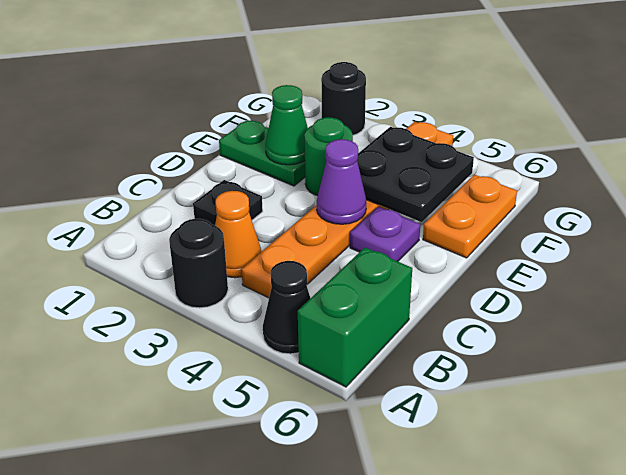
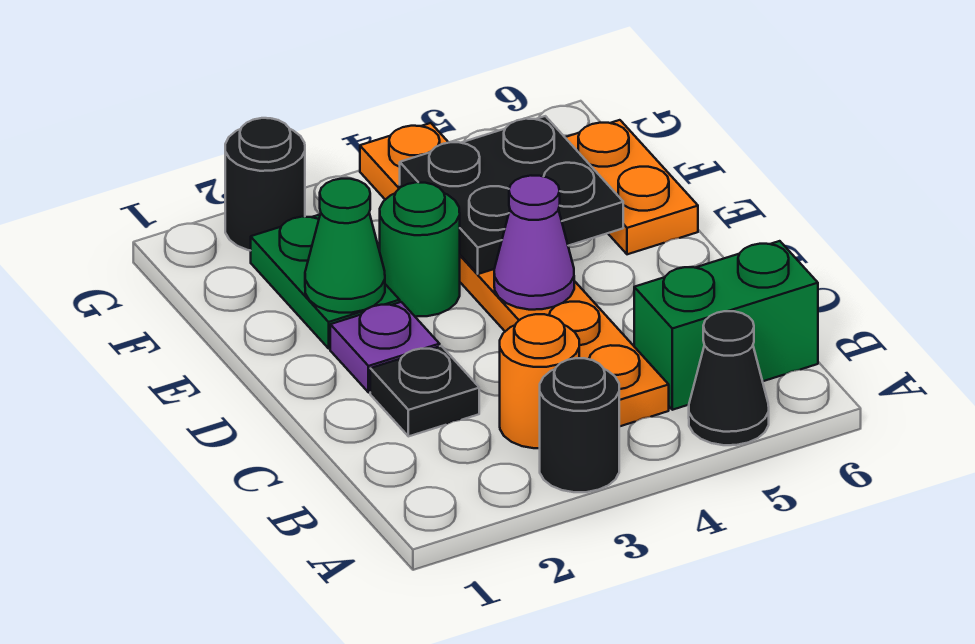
green brick A6:B6 level 1 -> green brick B5:B6 level 1
orange cone B3 level 1 -> orange round brick B3 level 1
purple plate D5 level 1 -> purple plate D2 level 1
green plate E1:E2 level 1 -> green plate E2:F2 level 1

